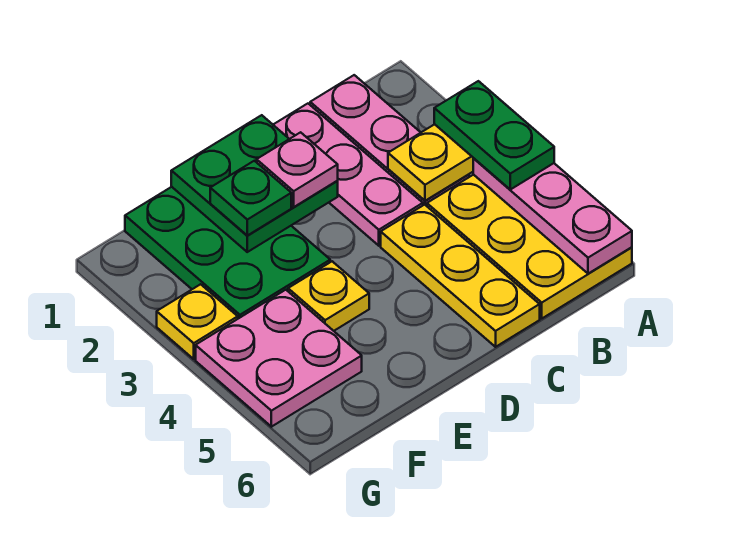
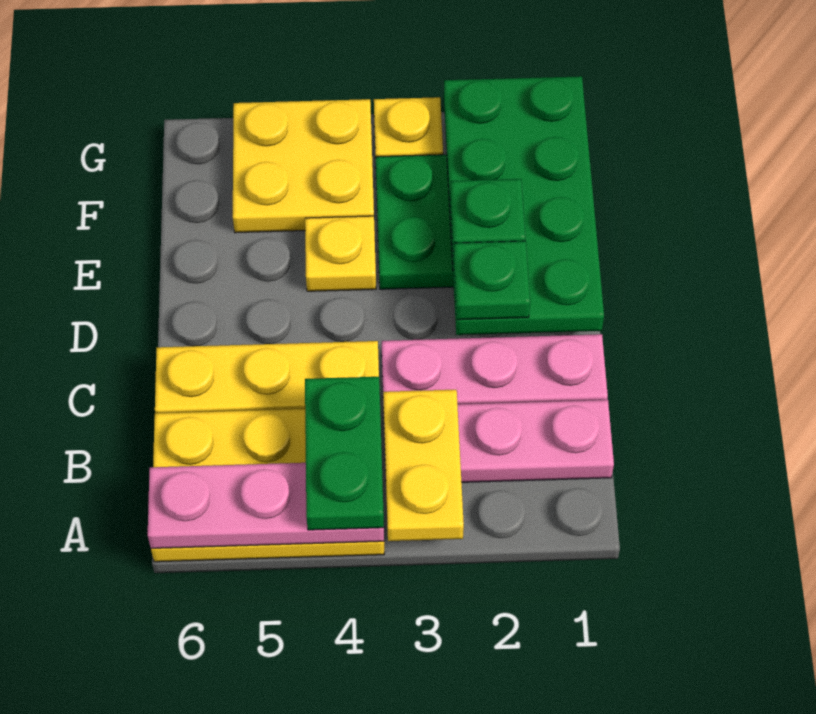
green plate A3:A4 level 3 -> green plate A4:B4 level 3
green plate D1:E2 level 2 -> green plate D1:G2 level 2
pink plate D2 level 3 -> green plate D2 level 3
pink plate F4:G5 level 1 -> yellow plate F4:G5 level 1

